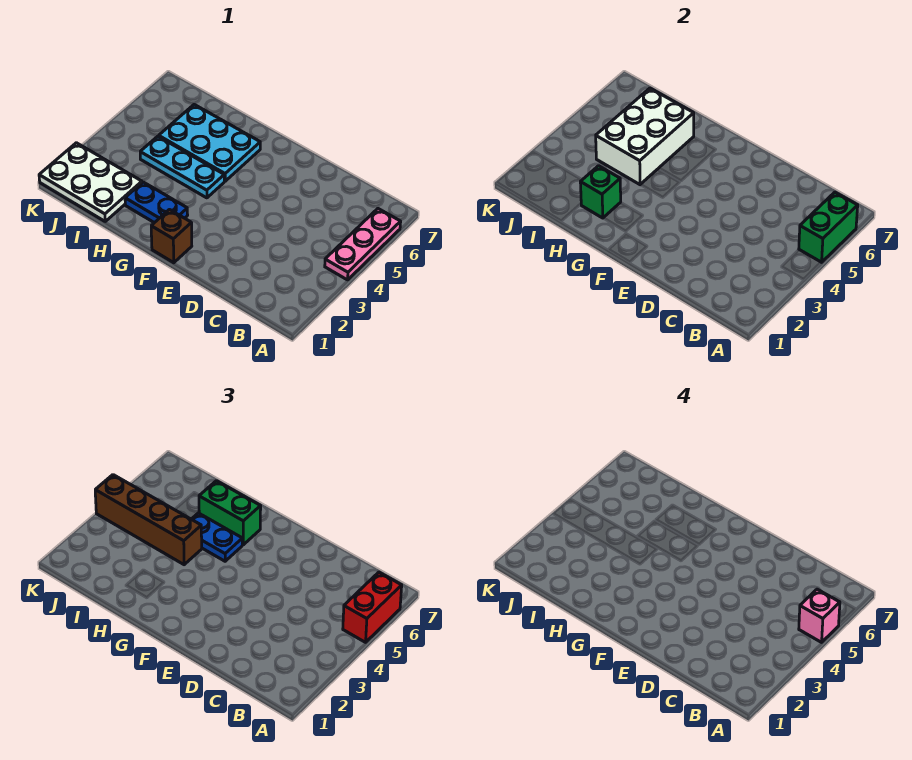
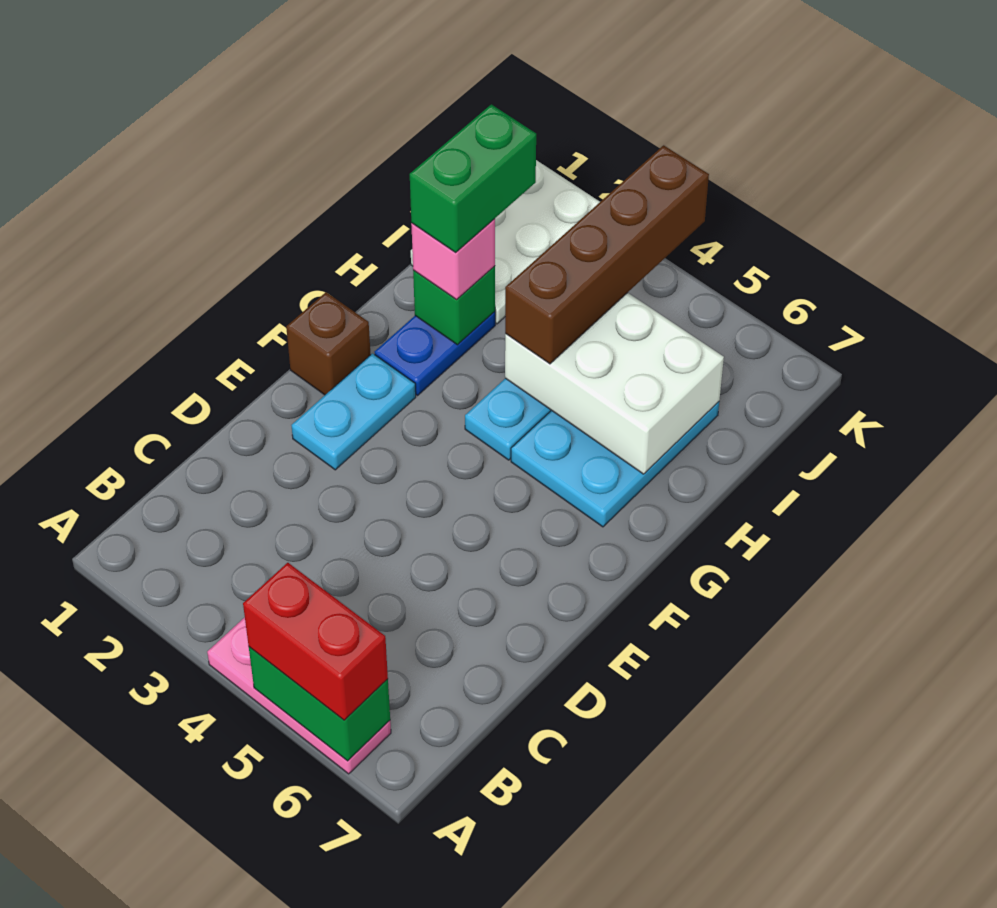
pink brick A5 level 4 -> pink brick H2 level 3
none -> cyan plate E2:F2 level 1
blue plate G5:H5 level 3 -> none
green brick G6:H6 level 3 -> green brick H2:I2 level 4

